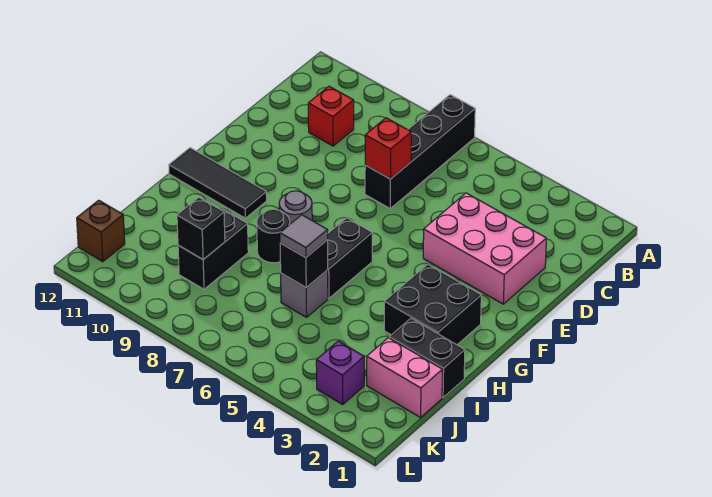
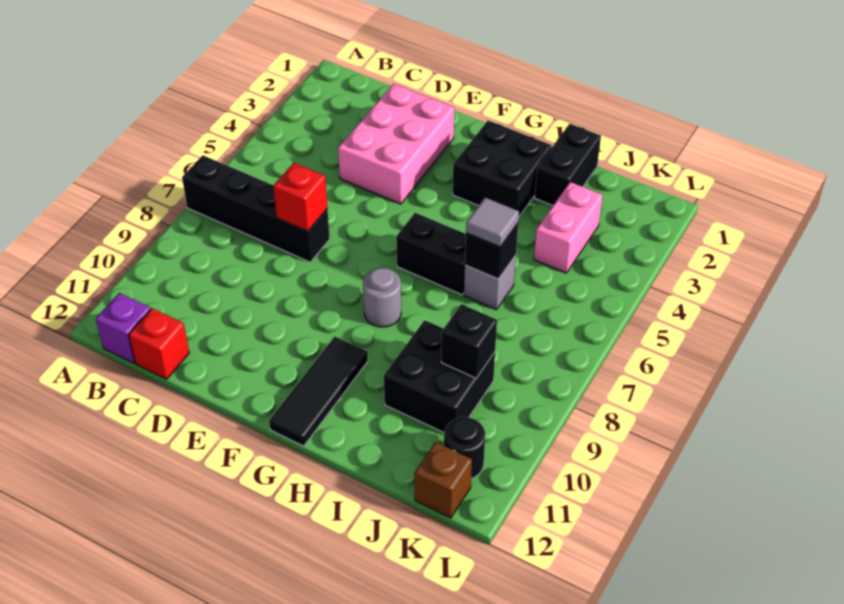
red brick C10 level 1 -> red brick C12 level 1
black round brick H8 level 1 -> black round brick K11 level 1
black brick I9:J9 level 1 -> black brick I9:J10 level 1
pink brick J1:J2 level 1 -> pink brick J3:J4 level 1
purple brick K3 level 1 -> purple brick B12 level 1

